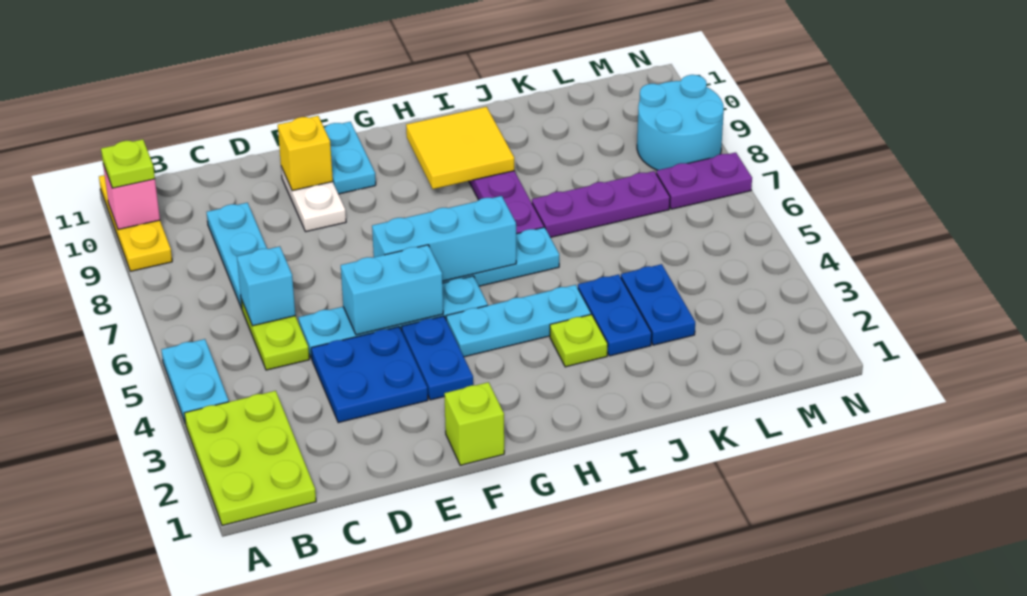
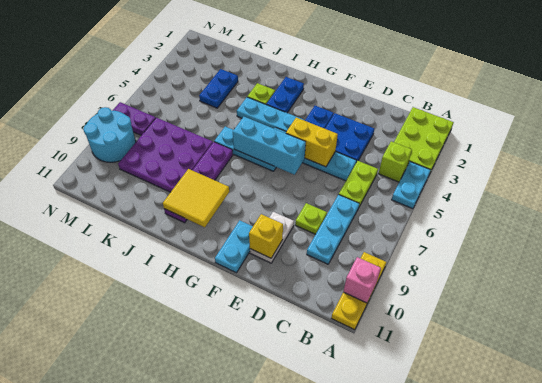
lime plate A10 level 3 -> lime plate D8 level 1
cyan brick C6 level 2 -> none
cyan brick E5:F5 level 2 -> yellow brick E5:F5 level 2
lime brick F1 level 1 -> lime brick B4 level 1
blue plate J3:J4 level 1 -> blue plate H2:H3 level 1
purple plate J7:L7 level 1 -> purple plate J7:L9 level 1

